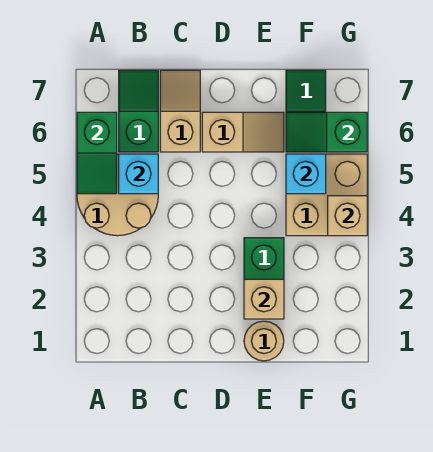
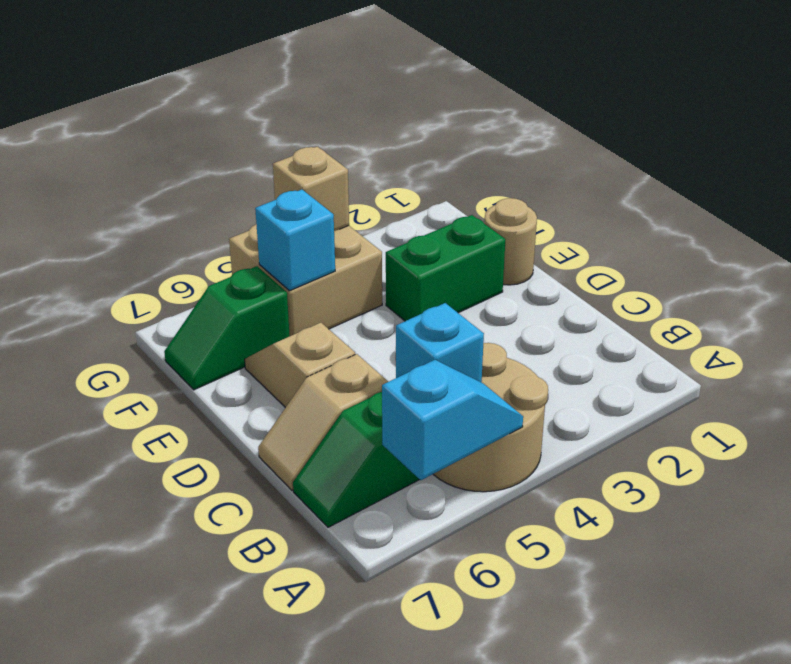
green slope A5:A6 level 2 top 6 -> cyan slope A5:A6 level 2 top 6
tan brick E2 level 2 -> none
green slope F6:G6 level 2 top G -> none

